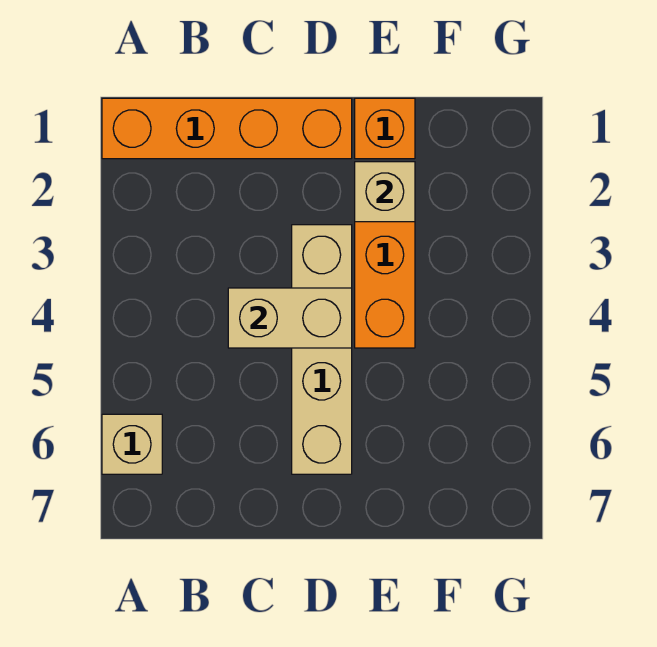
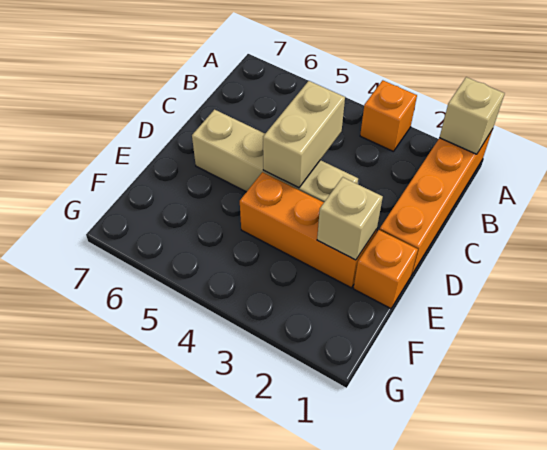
none -> orange brick A3 level 1
tan brick A6 level 1 -> tan brick A1 level 2

